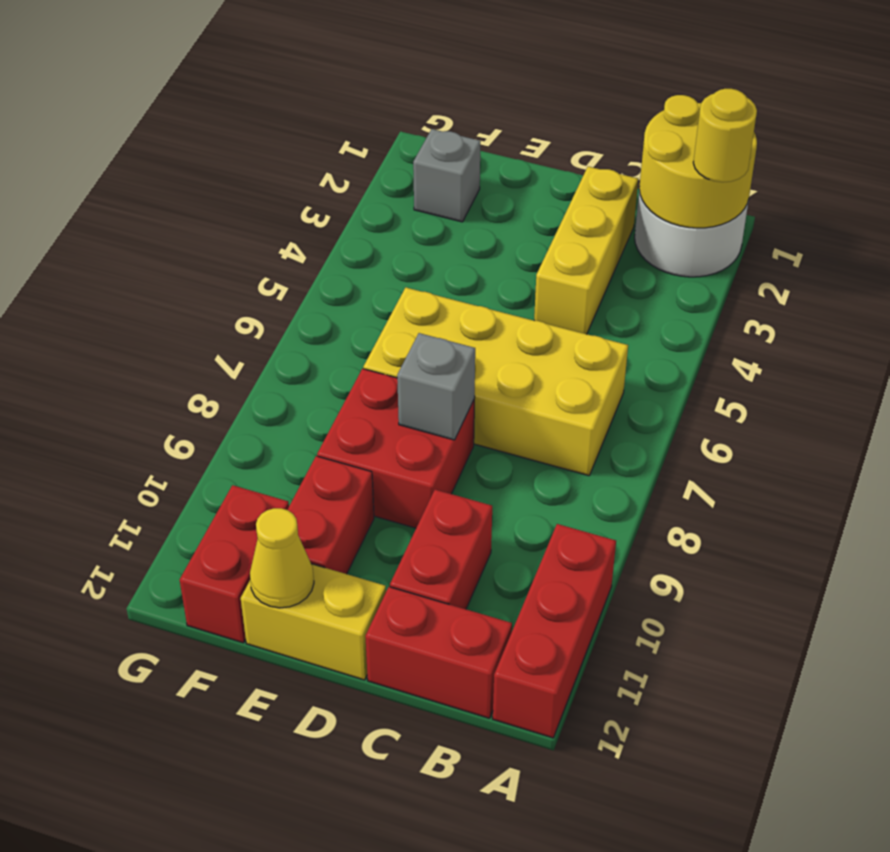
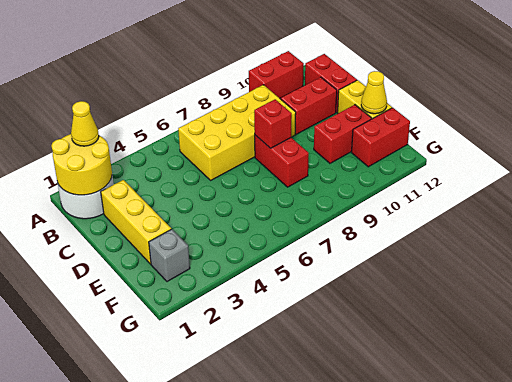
yellow round brick A2 level 3 -> yellow cone A2 level 3
red brick A10:A12 level 1 -> red brick A10:A11 level 1
yellow brick B6:E7 level 1 -> yellow brick B6:C9 level 1
yellow brick C2:C4 level 1 -> yellow brick C2:E2 level 1
red brick D8:E9 level 1 -> red brick D8:E8 level 1
grey brick D8 level 2 -> red brick D8 level 2

